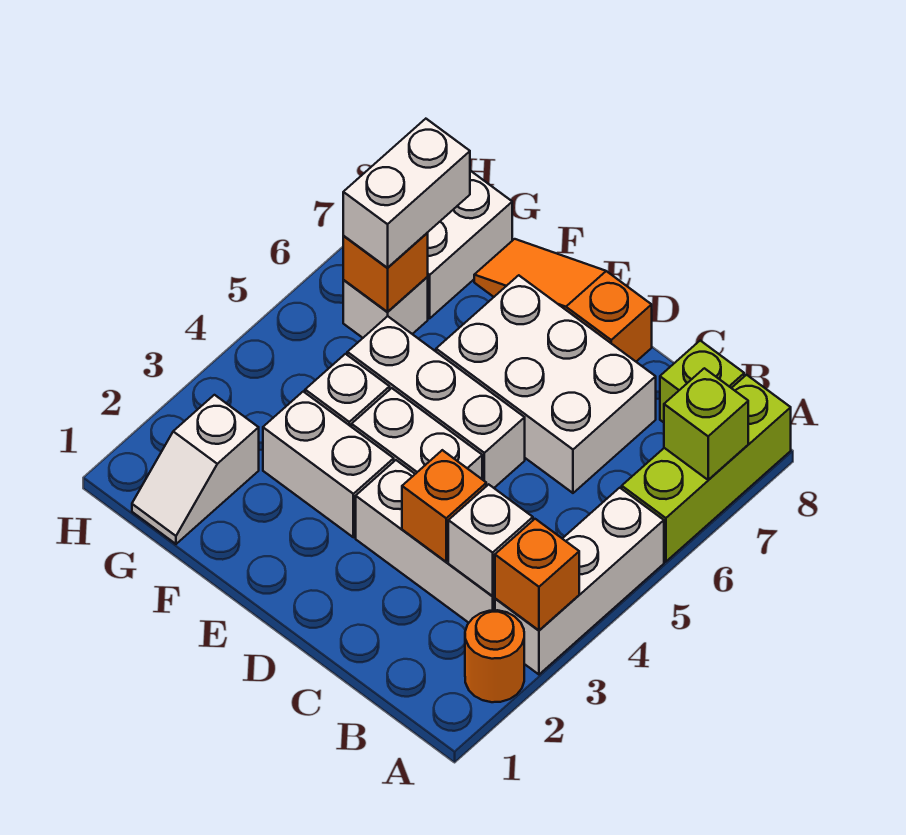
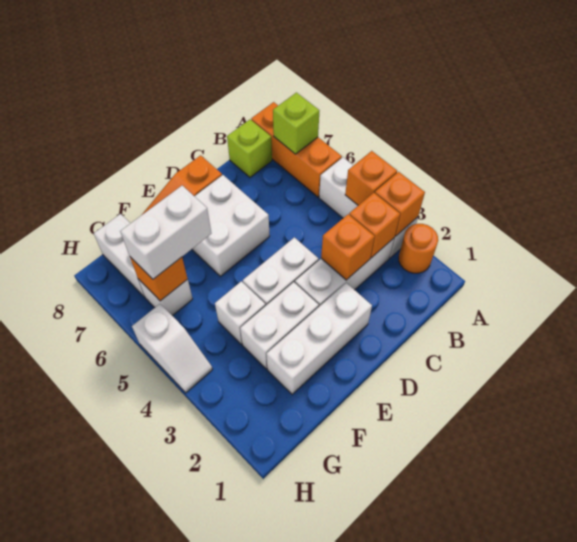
none -> orange brick A4 level 2
lime brick A6:A8 level 1 -> orange brick A6:A8 level 1
white brick B3 level 2 -> orange brick B3 level 2
white brick C6:E7 level 1 -> white brick D6:E7 level 1
white brick D5:F5 level 1 -> white brick D2:F2 level 1
white slope G1:G2 level 1 top 2 -> white slope H4:H5 level 1 top 5
white brick G6:G7 level 3 -> white brick F6:G6 level 3

